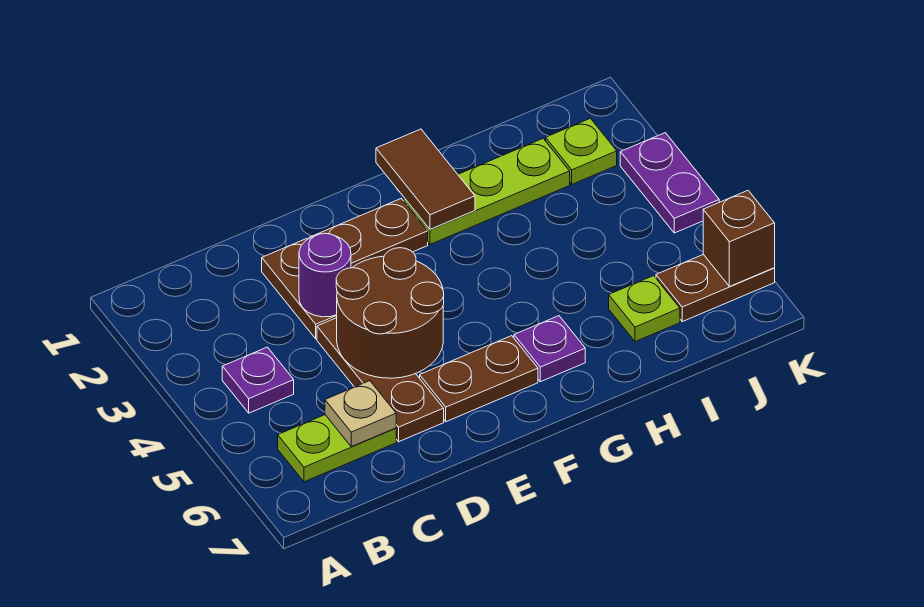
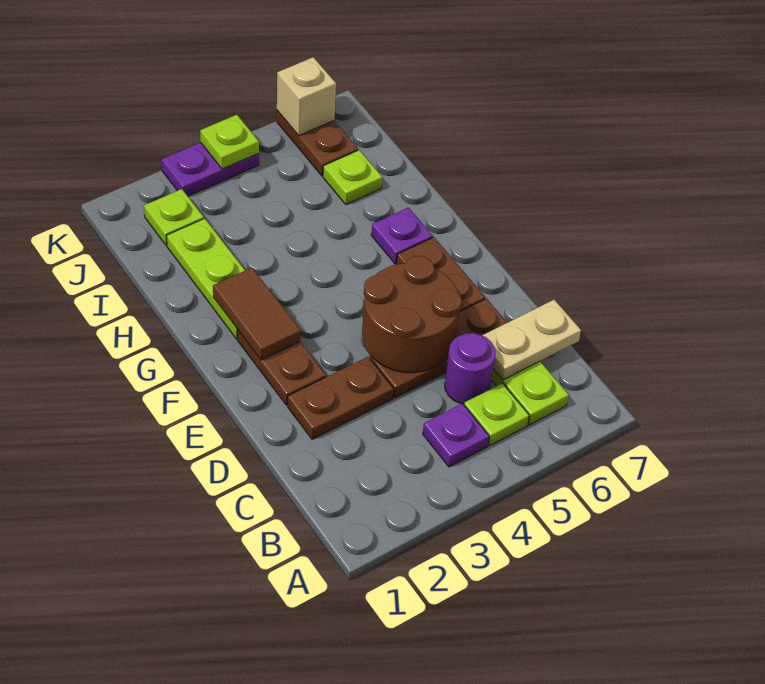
none -> lime plate B5 level 1
tan plate C6 level 2 -> tan plate C6:C7 level 2
purple round brick D3 level 2 -> purple round brick C5 level 1
brown tile G1:G2 level 2 -> brown tile F2:G2 level 2
none -> lime plate K4 level 2
brown brick K6 level 2 -> tan brick K6 level 2

